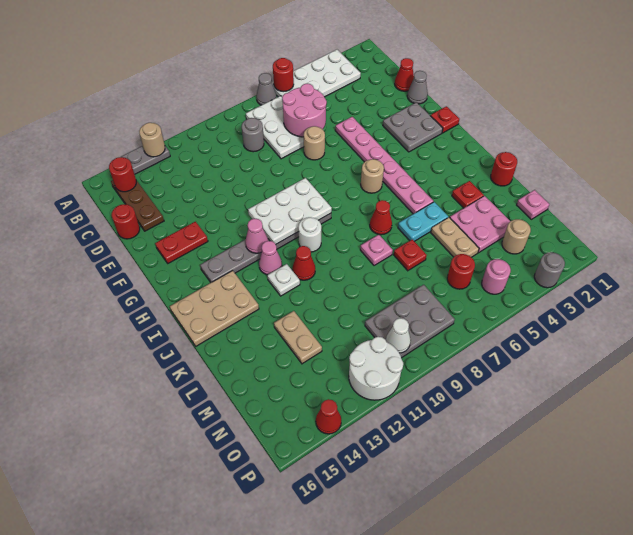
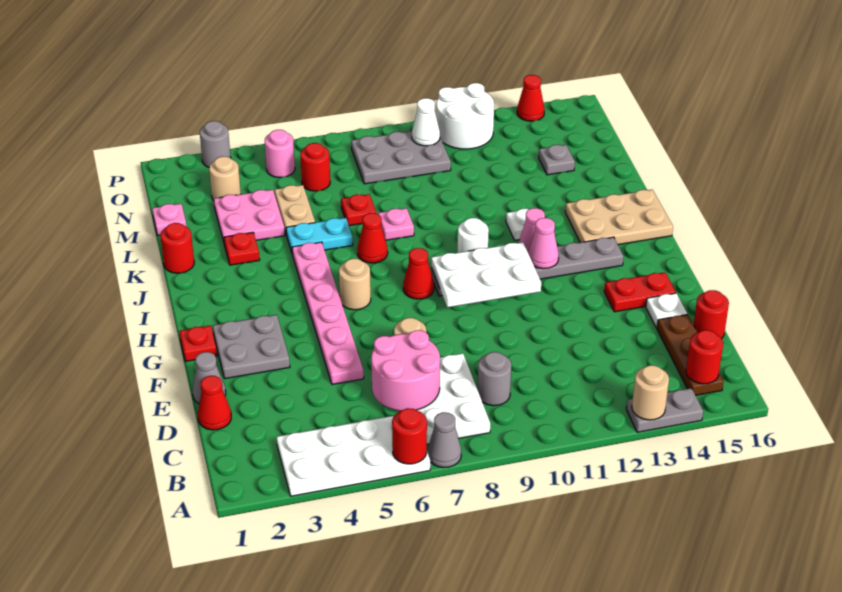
none -> white plate E15 level 1
red cone J11 level 1 -> red cone H8 level 1
tan plate L13:M13 level 1 -> none
none -> grey plate M14 level 1

